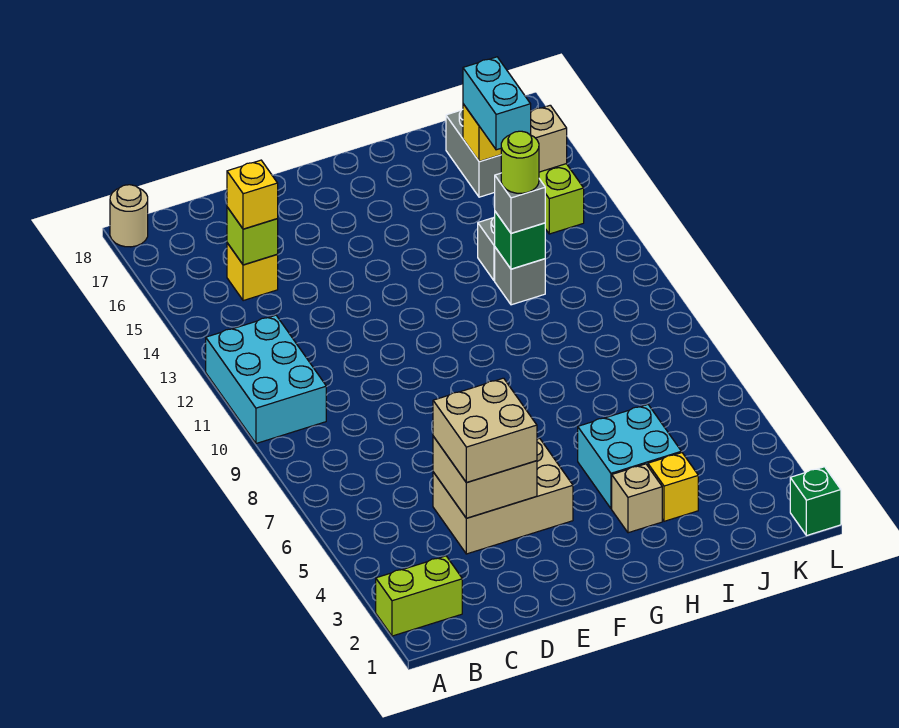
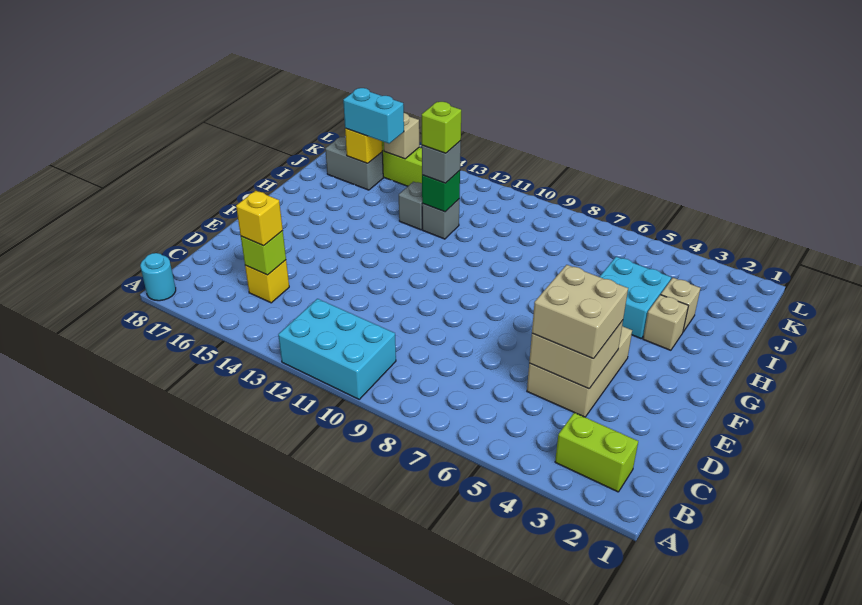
lime brick A2:B2 level 1 -> lime brick B2:B3 level 1
tan round brick A18 level 1 -> cyan round brick A18 level 1
yellow brick I3 level 1 -> tan brick I3 level 1
lime round brick I12 level 4 -> lime brick I12 level 4
green brick L1 level 1 -> none

